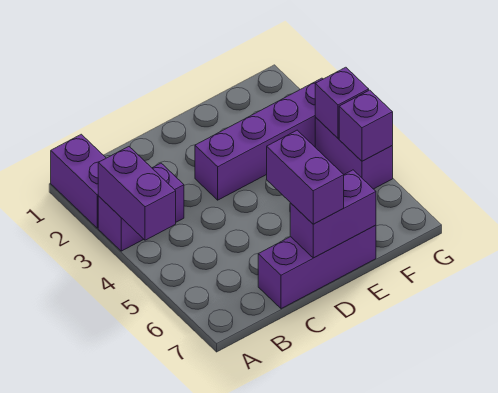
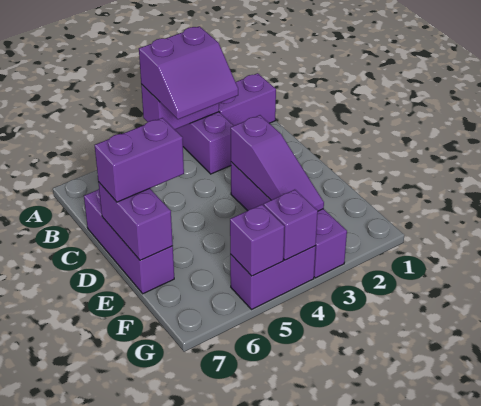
none -> purple slope A3:B4 level 3 top A
none -> purple slope D3:F3 level 2 top D

